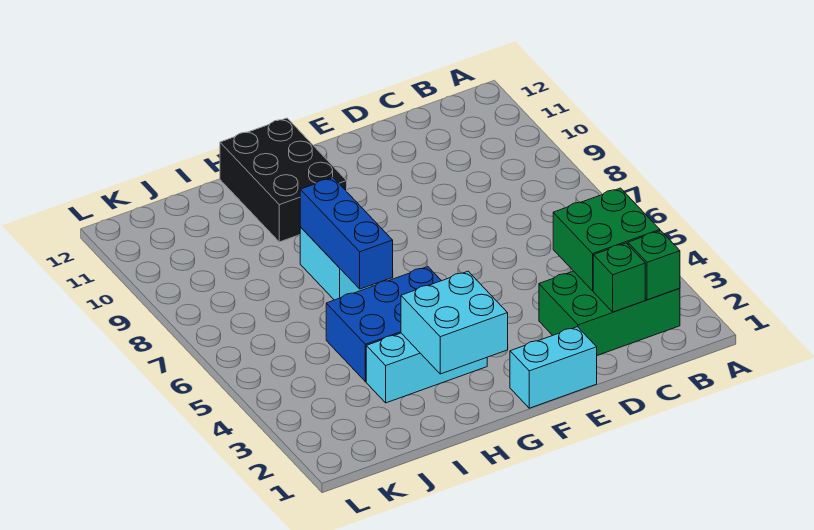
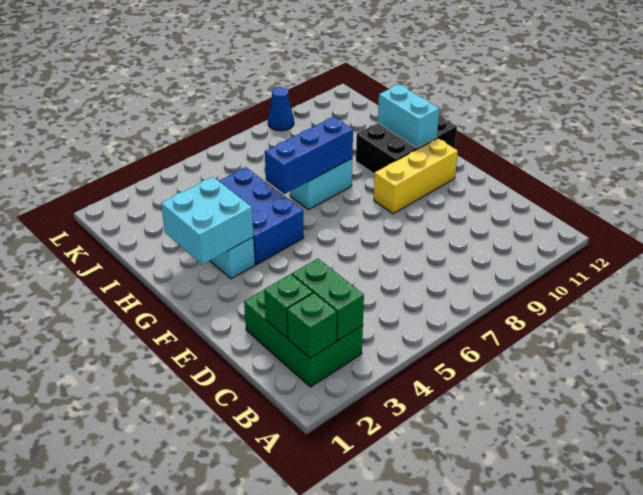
green brick B3:C4 level 2 -> green brick B3:C3 level 2
cyan brick E1:F1 level 1 -> cyan brick G11:H11 level 2
none -> yellow brick F9:F11 level 1
none -> blue cone L9 level 1

